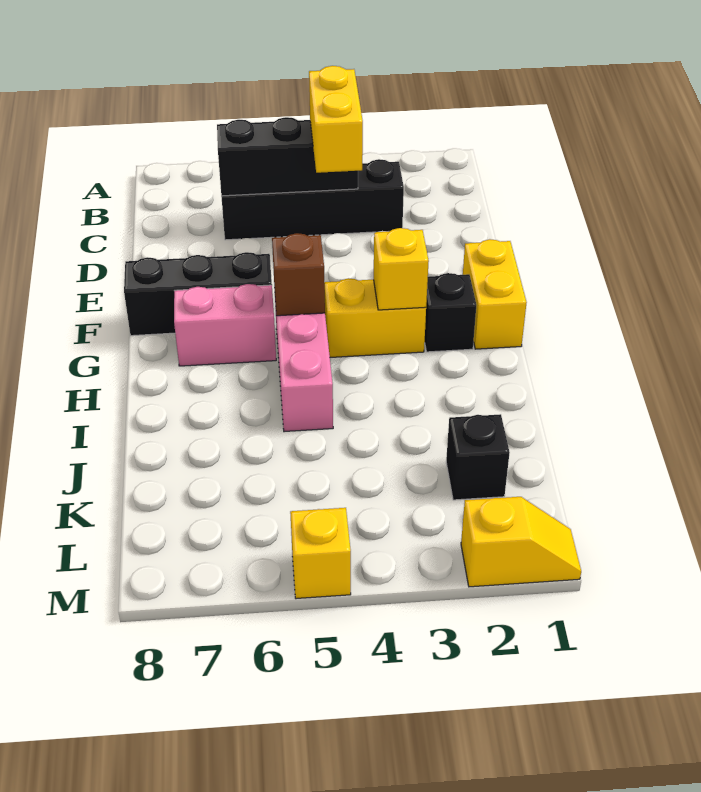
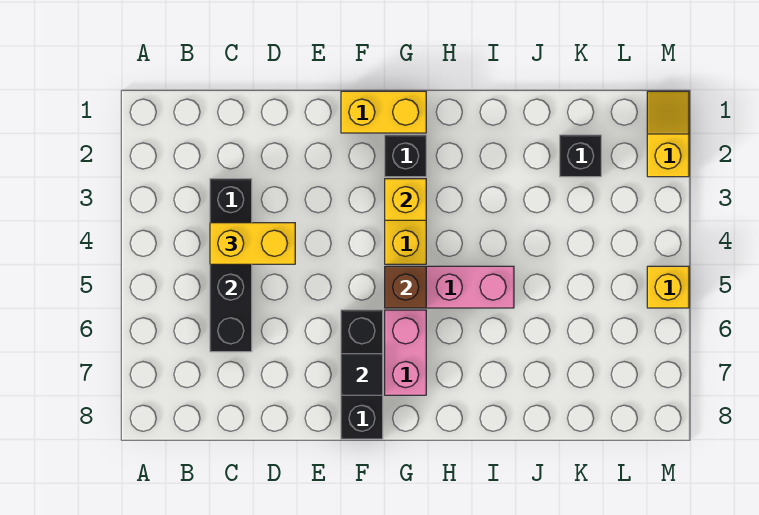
none -> black tile F7 level 2

